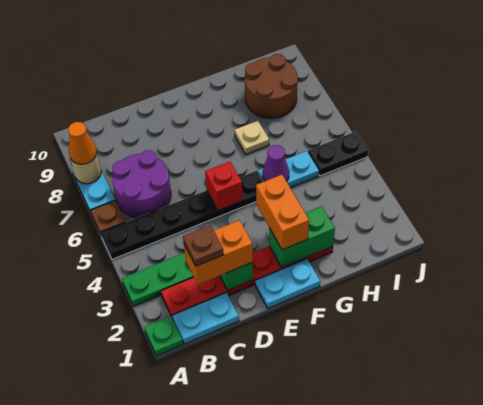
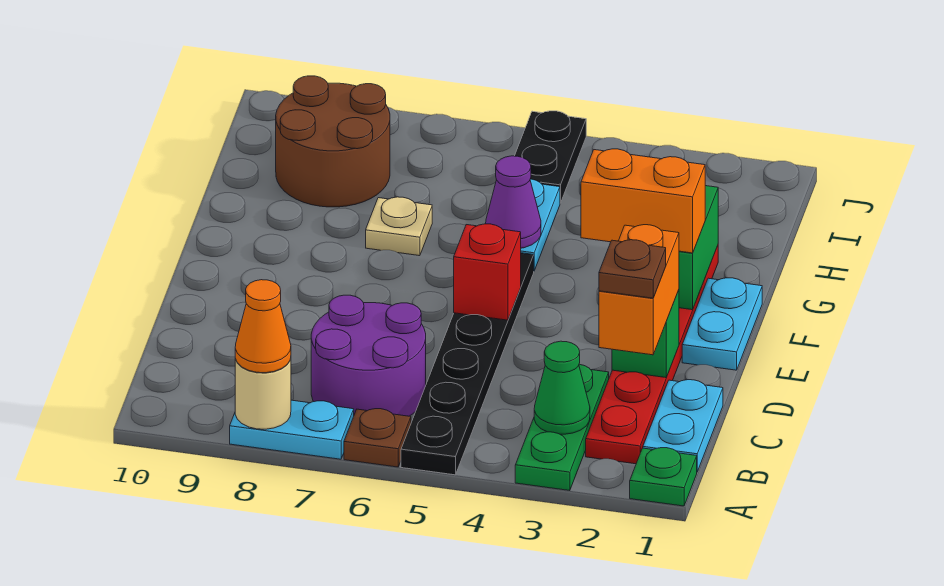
none -> green cone B3 level 2

